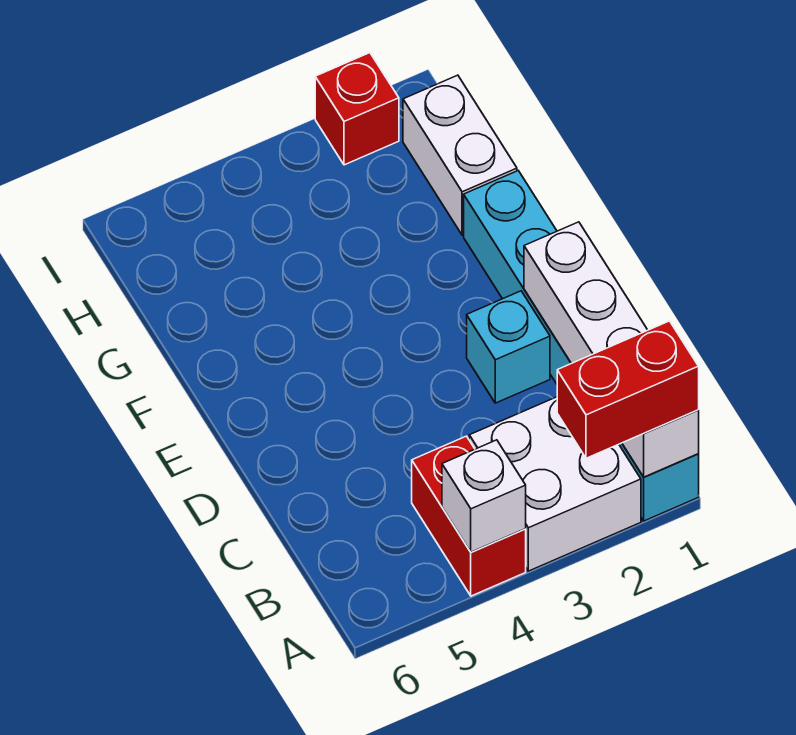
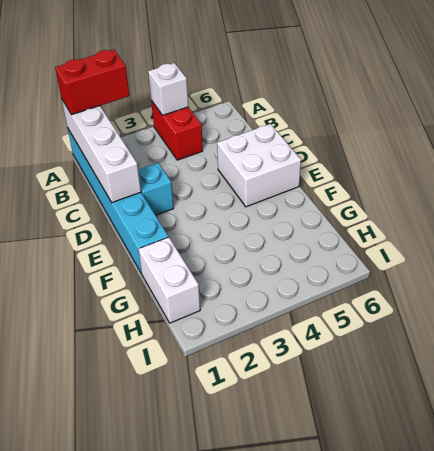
white brick A2:B3 level 1 -> white brick D5:E6 level 1
red brick I2 level 1 -> none

